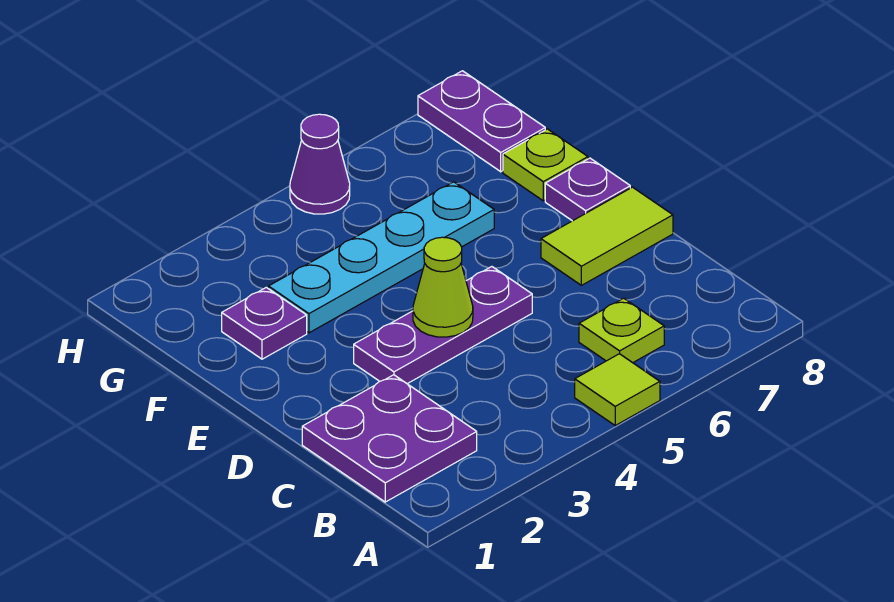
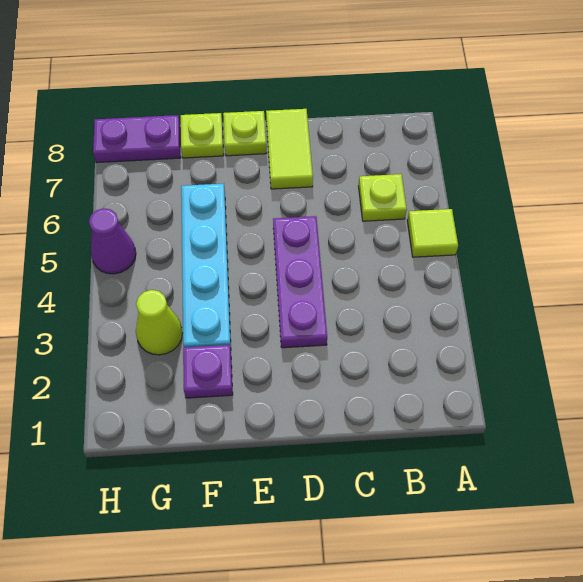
purple plate B1:C2 level 1 -> none
lime cone D4 level 2 -> lime cone G3 level 1
purple plate E8 level 1 -> lime plate E8 level 1

